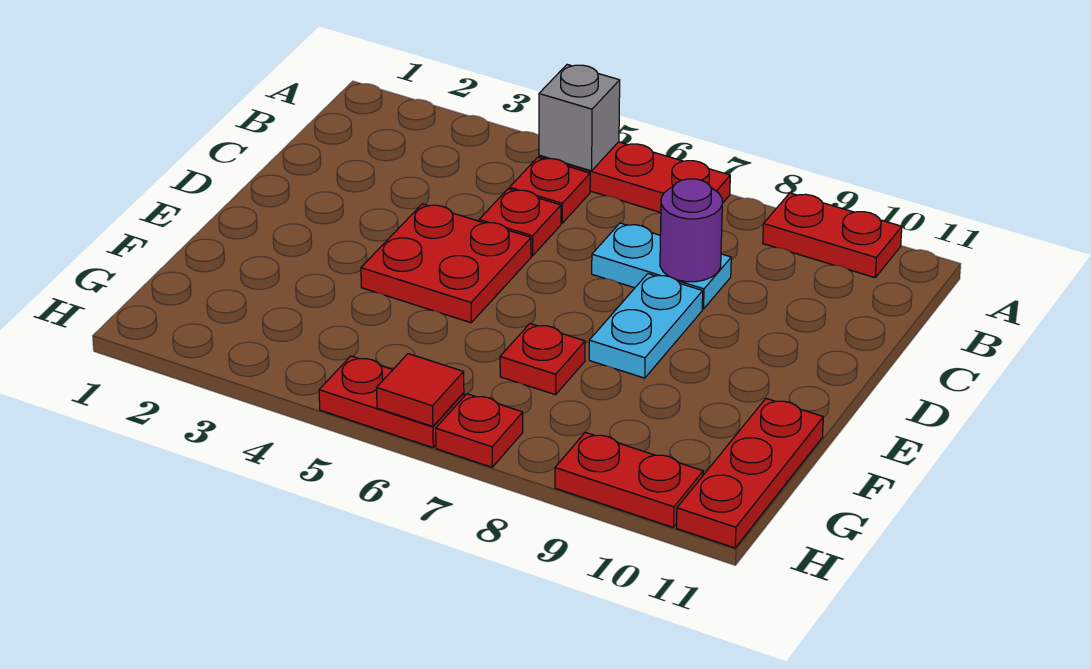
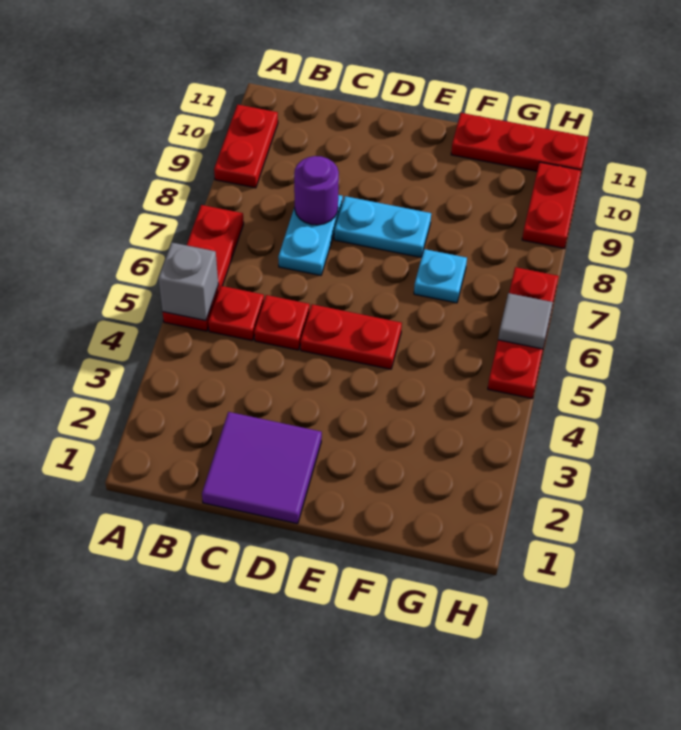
none -> purple tile C1:D2 level 1
red plate D4:E5 level 1 -> red plate D5:E5 level 1
red plate F7 level 1 -> cyan plate F7 level 1
red tile H6 level 2 -> grey tile H6 level 2

